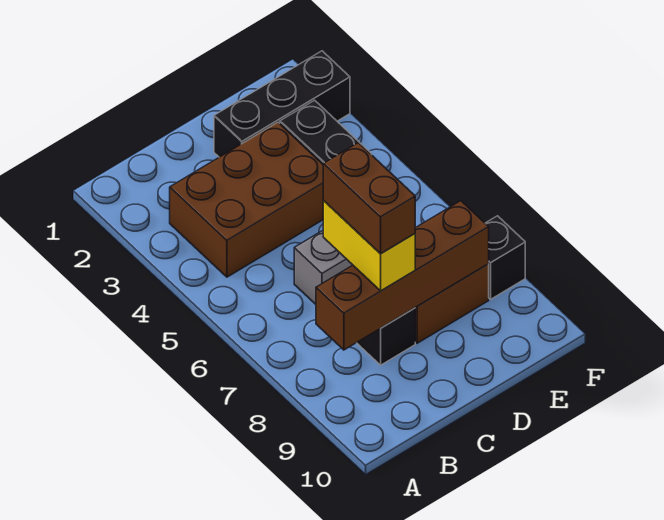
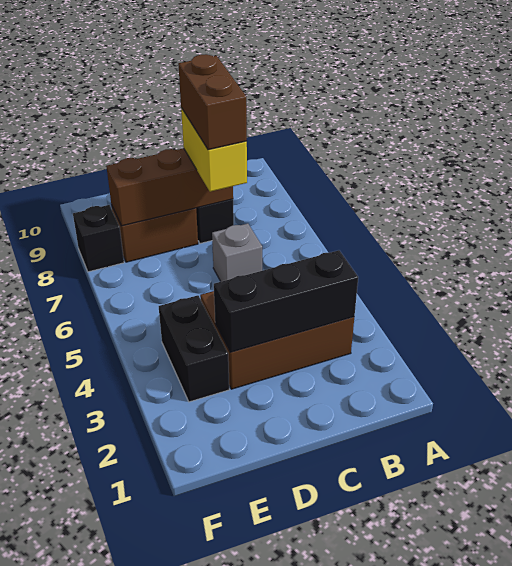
brown brick B8:E8 level 2 -> brown brick C8:E8 level 2
black brick D2:F2 level 1 -> black brick B3:D3 level 2

